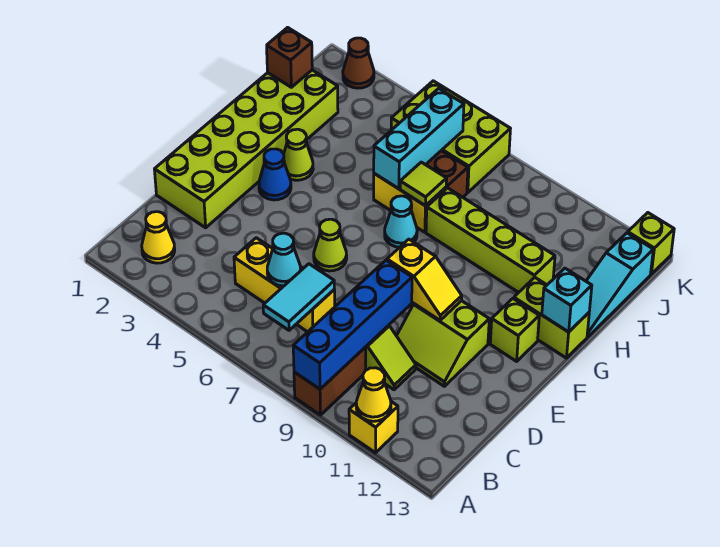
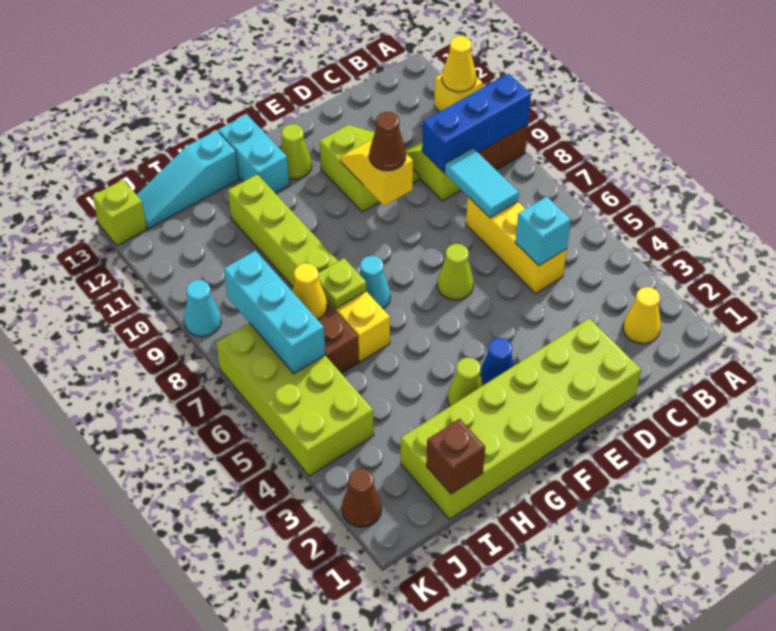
blue brick A9:D9 level 2 -> blue brick A9:C9 level 2
cyan tile B7:C7 level 2 -> cyan tile C7:C8 level 2
cyan cone C6 level 2 -> cyan cone K9 level 1
none -> brown cone E9 level 3
lime brick F12 level 1 -> lime cone F12 level 1
lime brick G12:G13 level 1 -> cyan brick G12:G13 level 1
cyan brick G13 level 2 -> cyan brick C5 level 2
cyan brick H6:J6 level 2 -> cyan brick J6:J8 level 2
lime tile H7 level 2 -> lime plate H7 level 2
cyan slope H13:J13 level 1 top J -> cyan slope H13:J13 level 1 top H
none -> yellow cone I7 level 2
lime brick J5:K7 level 1 -> lime brick J4:K7 level 1

